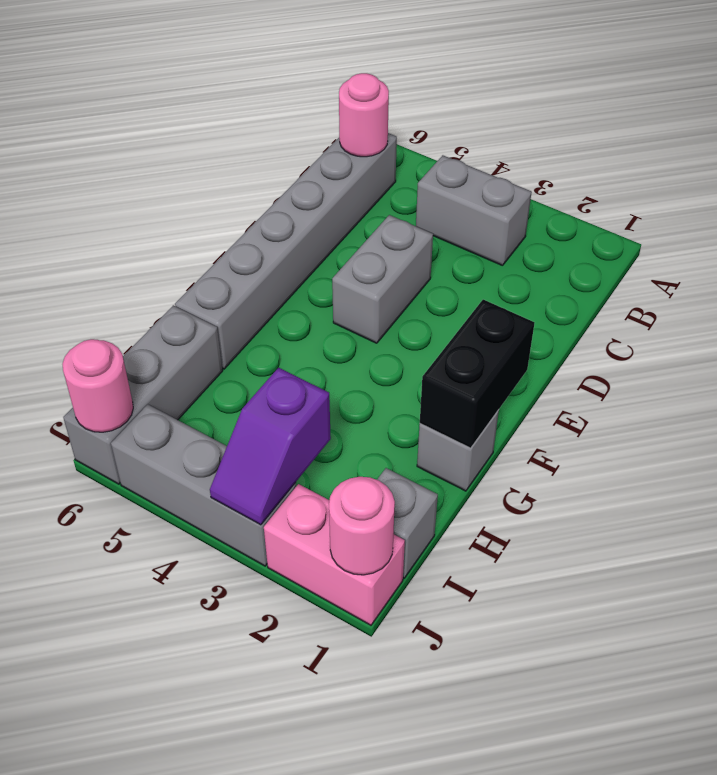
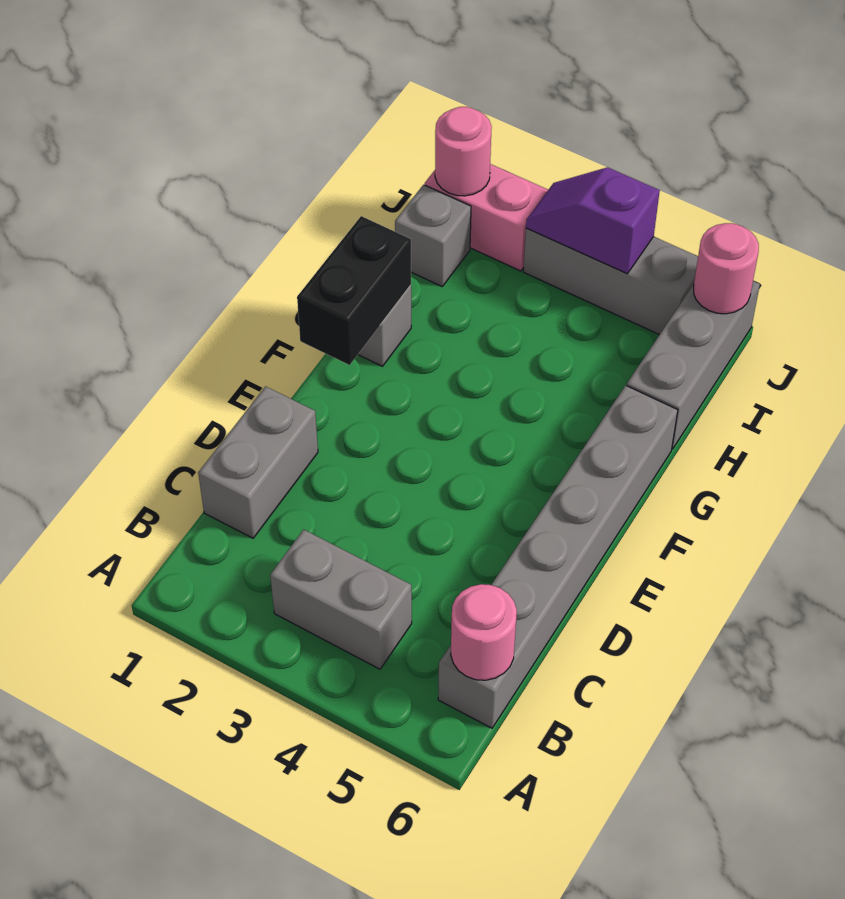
grey brick D4:E4 level 1 -> grey brick C1:D1 level 1
purple slope I3:J3 level 2 top I -> purple slope J3:J4 level 2 top 4

